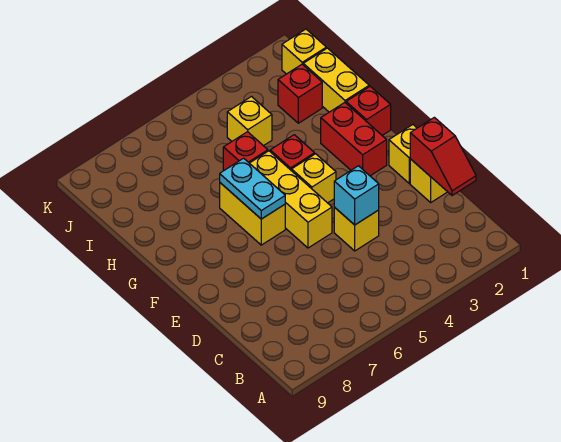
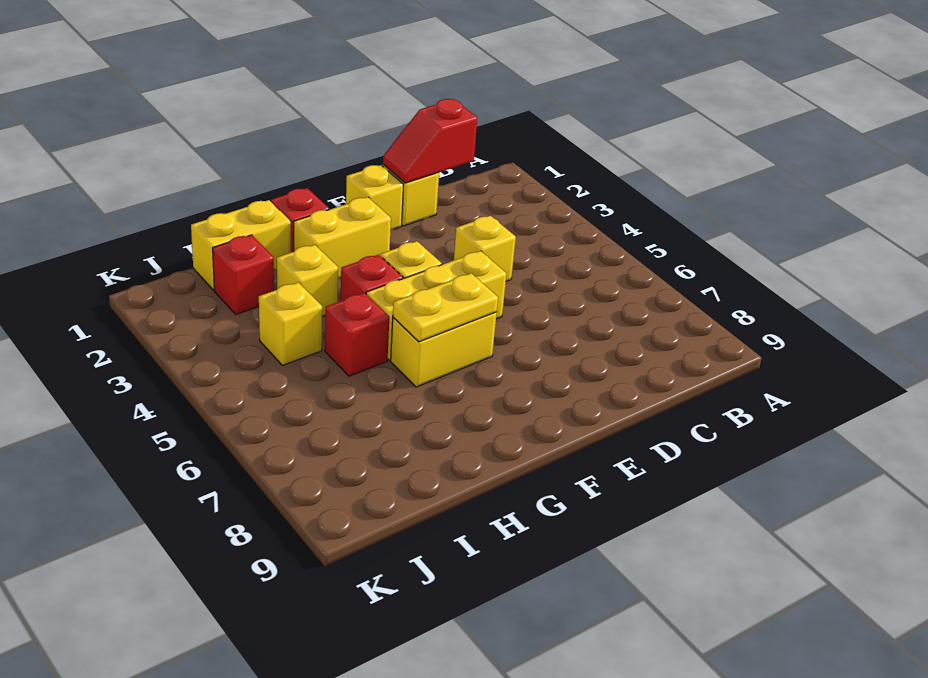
red slope C1:D1 level 2 top D -> red slope C1:D1 level 2 top C
cyan brick D4 level 2 -> none
red brick F2:G2 level 1 -> yellow brick F2:G2 level 1
cyan plate F6:G6 level 2 -> yellow plate F6:G6 level 2
yellow brick J1 level 1 -> yellow brick H3 level 1

